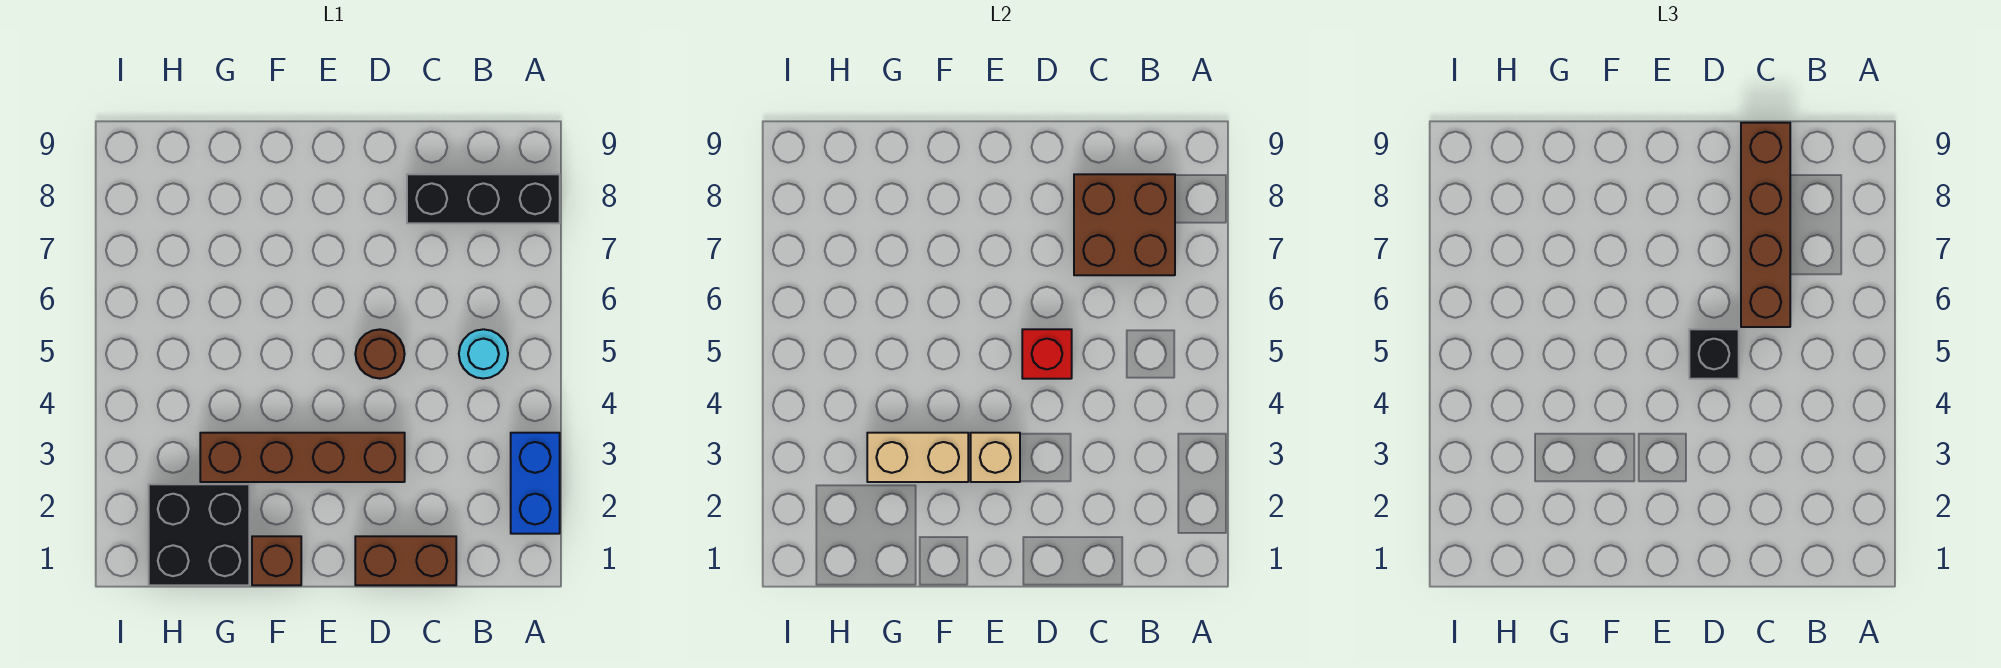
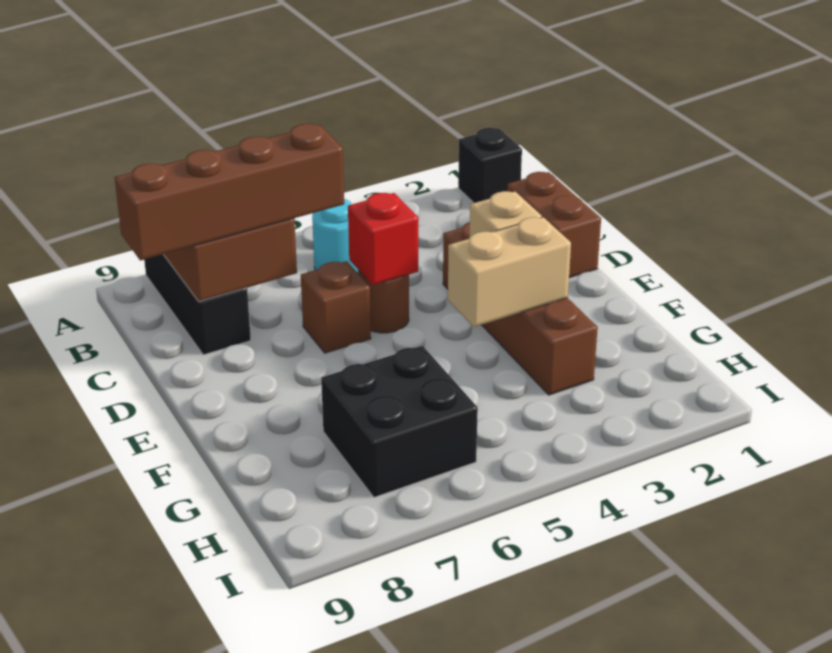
blue brick A2:A3 level 1 -> none
black brick D5 level 3 -> black brick A1 level 1
brown brick F1 level 1 -> brown brick D6 level 1
tan brick F3:G3 level 2 -> tan brick F3:F4 level 2
black brick G1:H2 level 1 -> black brick G6:H7 level 1

